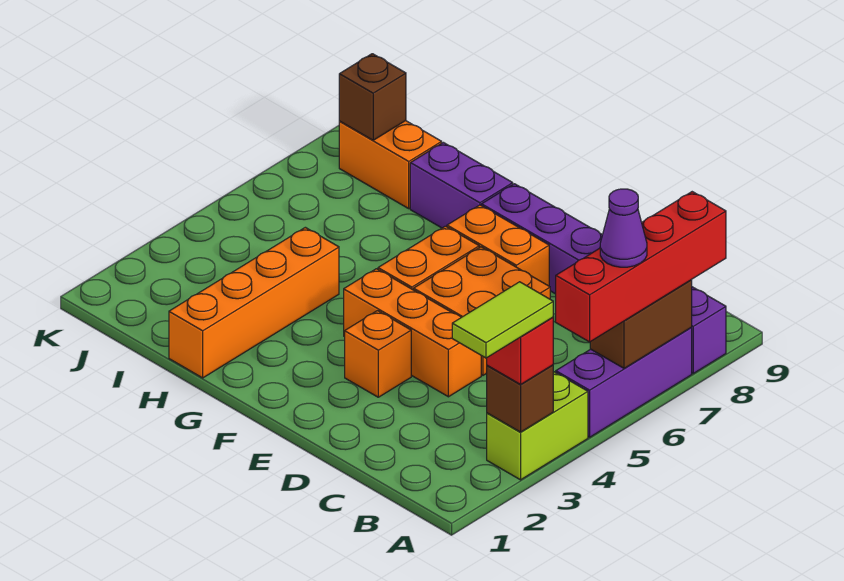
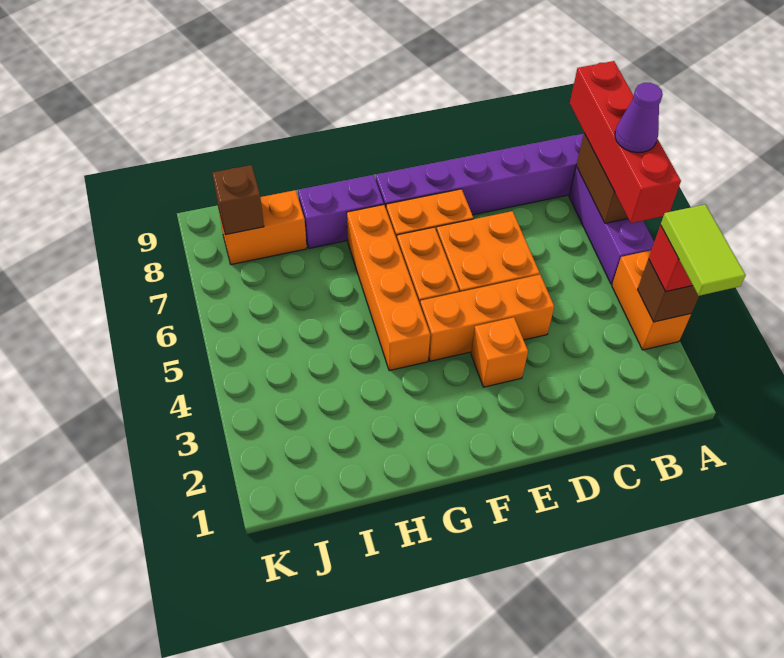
lime brick A3:A4 level 1 -> orange brick A3:A4 level 1
orange brick H1:H4 level 1 -> orange brick G4:G7 level 1

